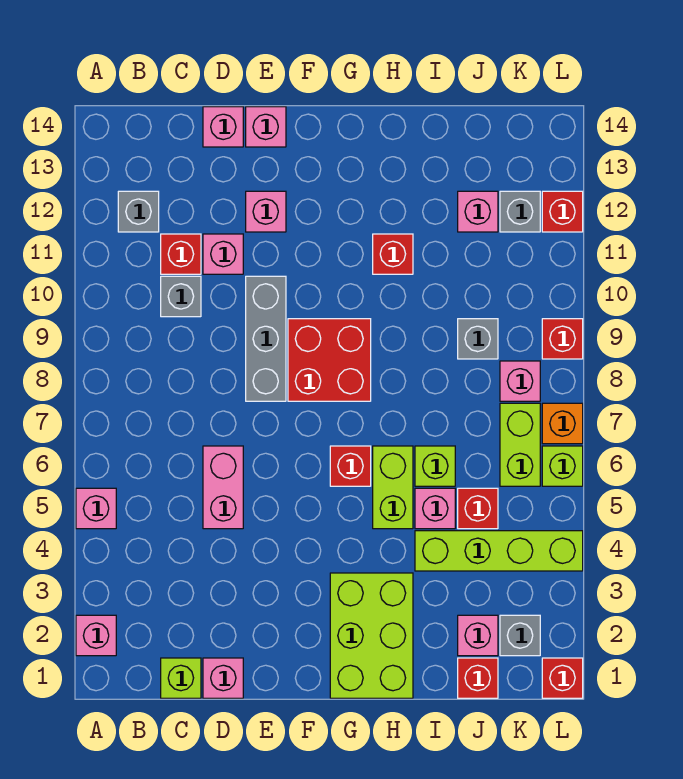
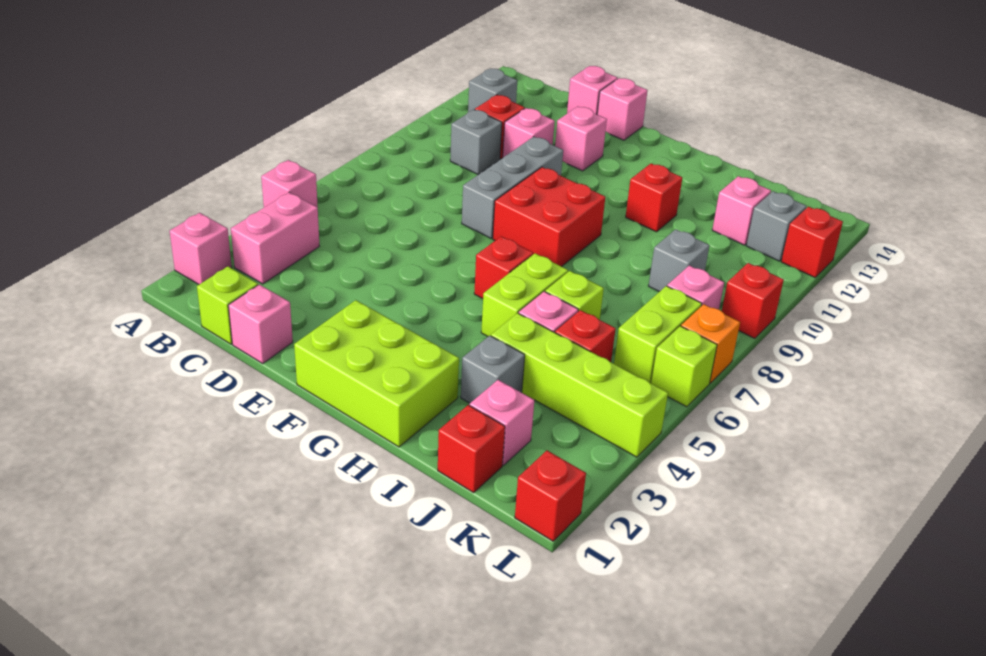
pink brick D5:D6 level 1 -> pink brick B3:B4 level 1
lime brick G1:H3 level 1 -> lime brick F1:H2 level 1
grey brick K2 level 1 -> grey brick I3 level 1

